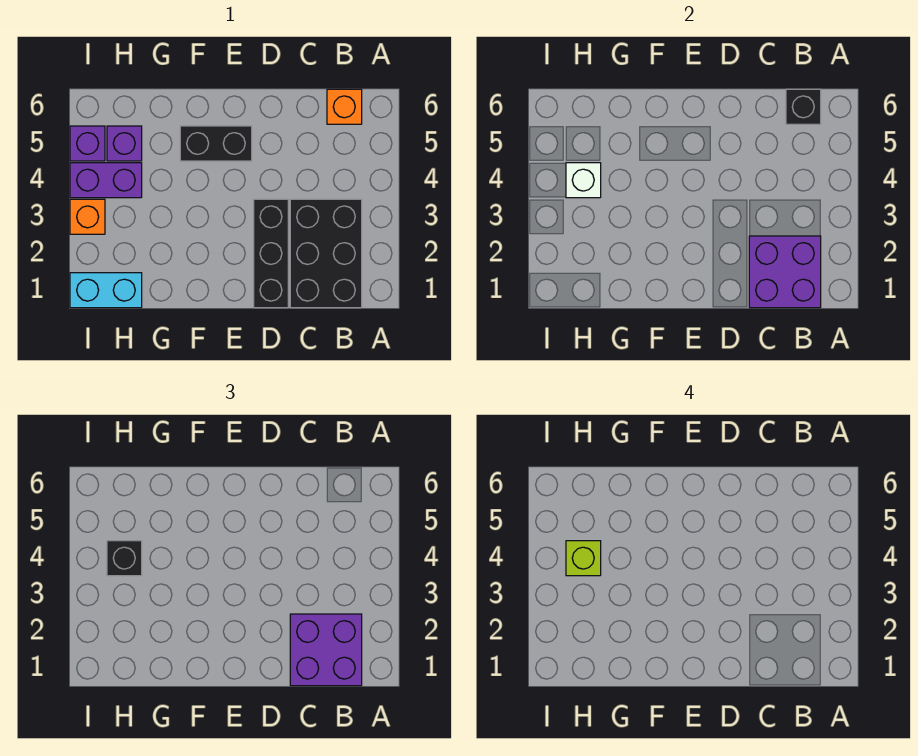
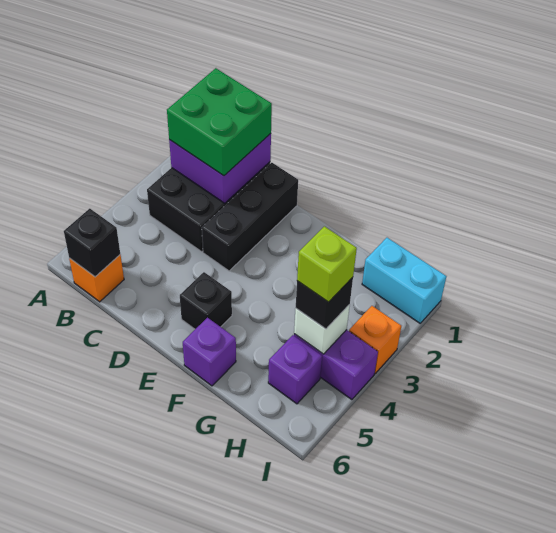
purple brick B1:C2 level 3 -> green brick B1:C2 level 3
black brick E5:F5 level 1 -> black brick E5 level 1
purple brick I5 level 1 -> purple brick F6 level 1

